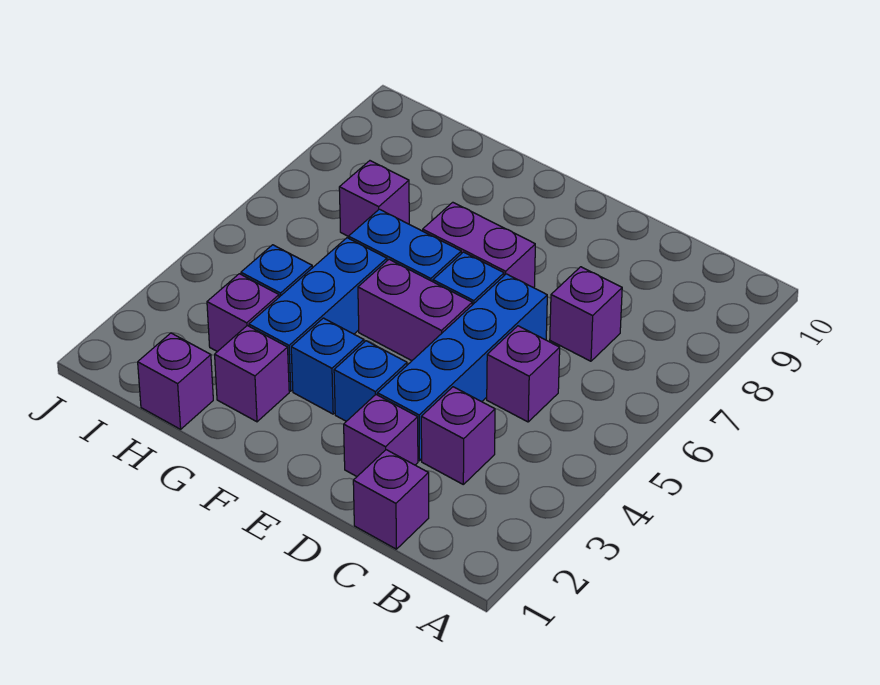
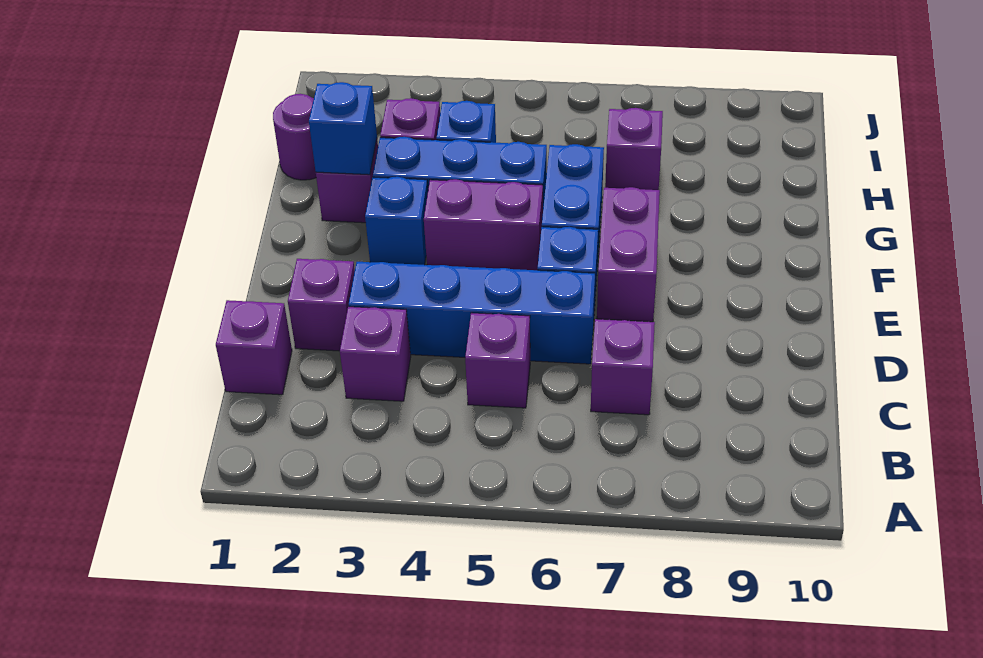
blue brick E3 level 1 -> blue brick G2 level 2
purple brick E5:F5 level 1 -> purple brick F4:F5 level 1
purple brick H1 level 1 -> purple round brick H1 level 1

